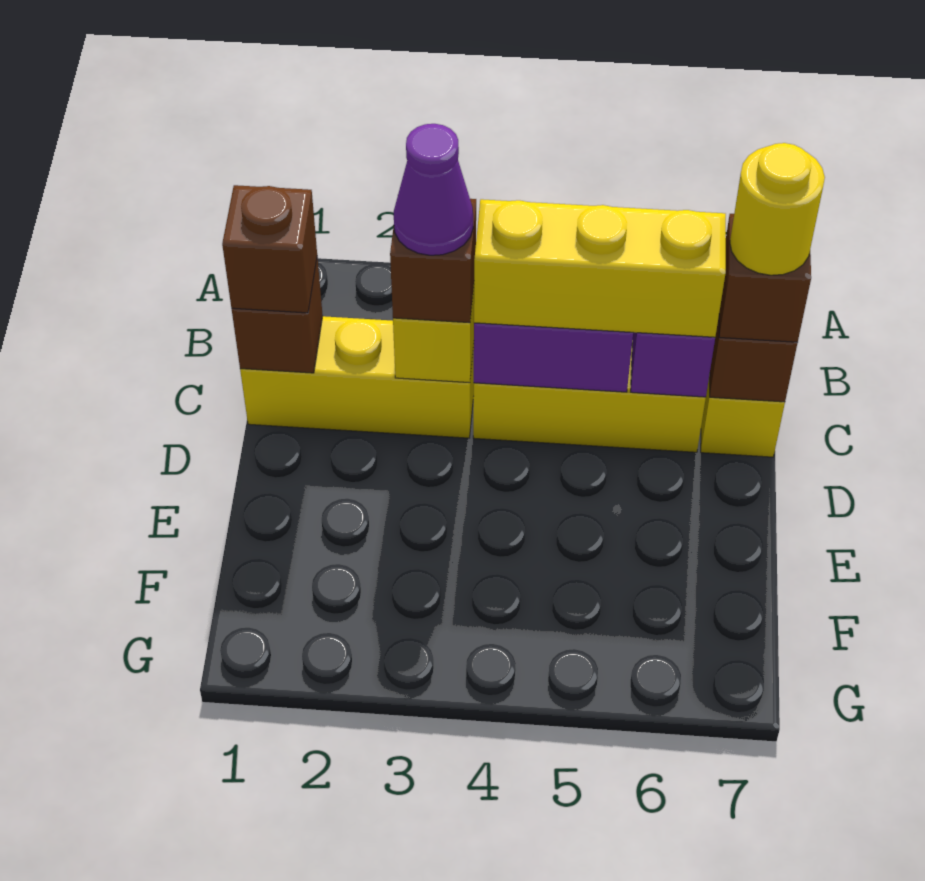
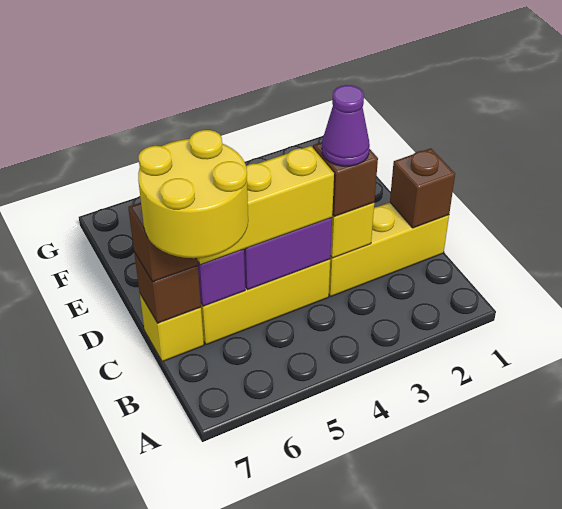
brown brick C1 level 3 -> none
yellow round brick C7 level 4 -> yellow round brick B6:C7 level 4

